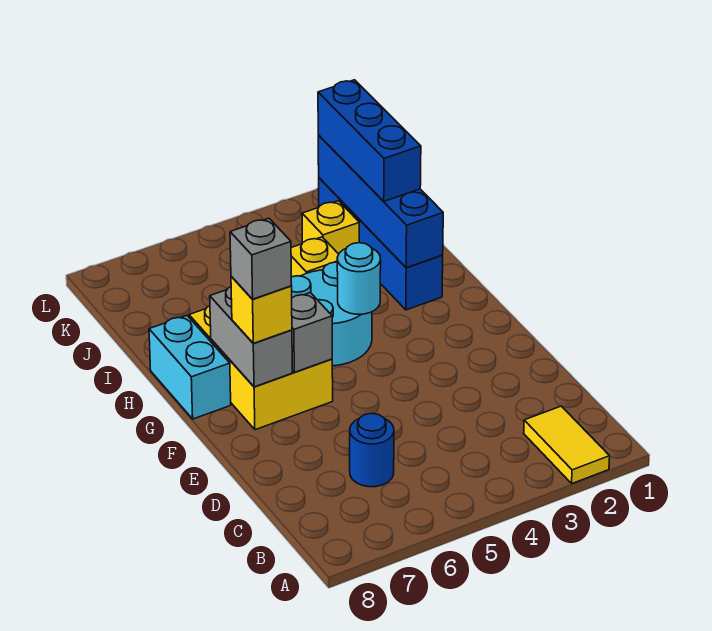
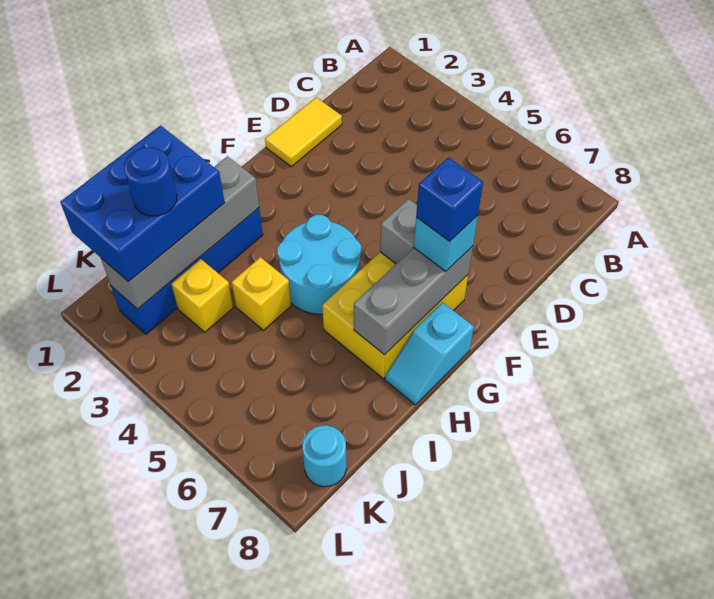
yellow tile A2:B2 level 1 -> yellow tile D1:E1 level 1
blue round brick C6 level 1 -> blue round brick J2 level 4
grey brick F7:G7 level 2 -> grey brick F7:H7 level 2
yellow brick F7 level 3 -> cyan brick F7 level 3
grey brick F7 level 4 -> blue brick F7 level 4
cyan round brick G4 level 2 -> cyan round brick K8 level 1
cyan brick G8:H8 level 1 -> cyan slope G8:H8 level 1 top G
blue brick H2:K2 level 2 -> grey brick H2:K2 level 2
blue brick I2:K2 level 3 -> blue brick I1:K2 level 3

